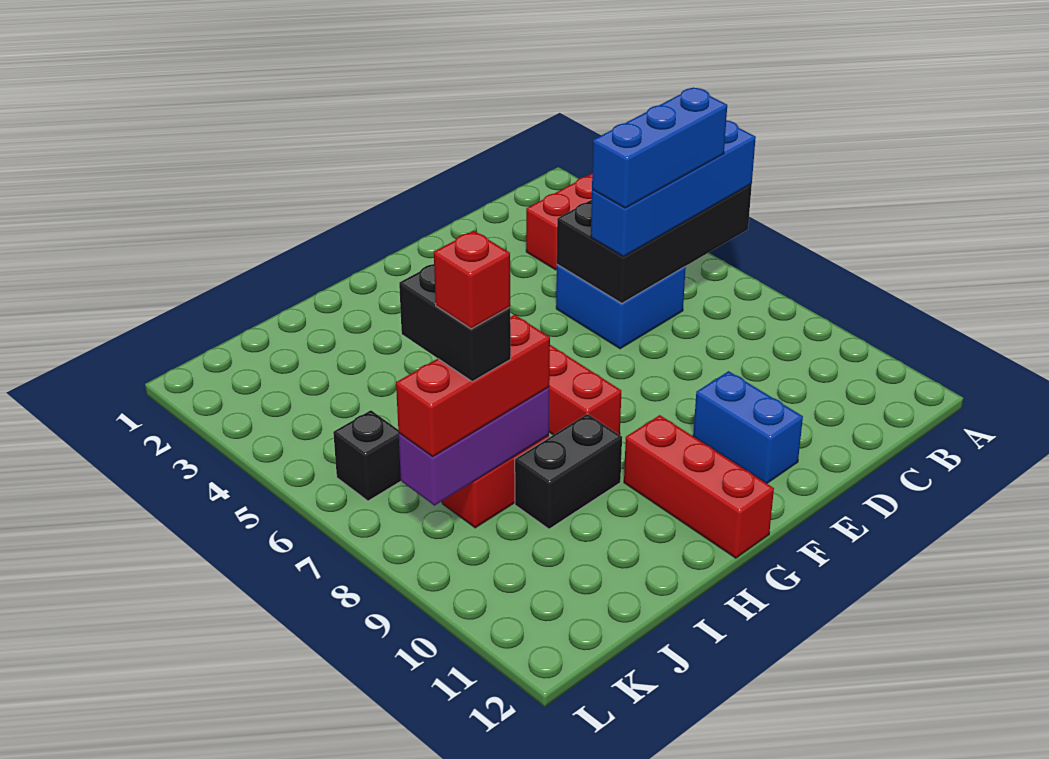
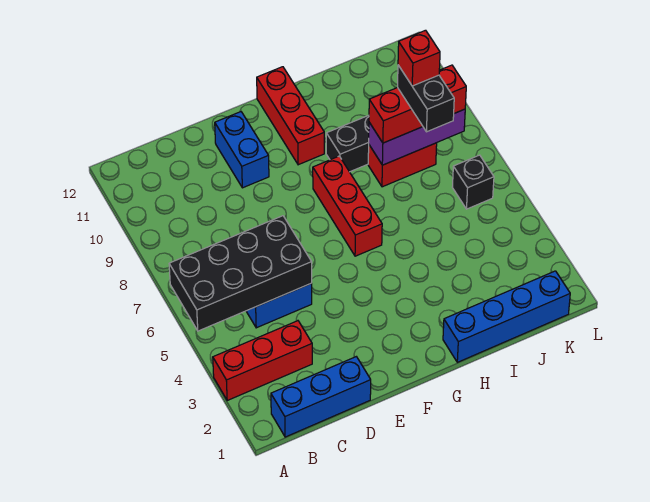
blue brick A6:D6 level 3 -> blue brick H1:K1 level 1
blue brick B6:D6 level 4 -> blue brick B1:D1 level 1

